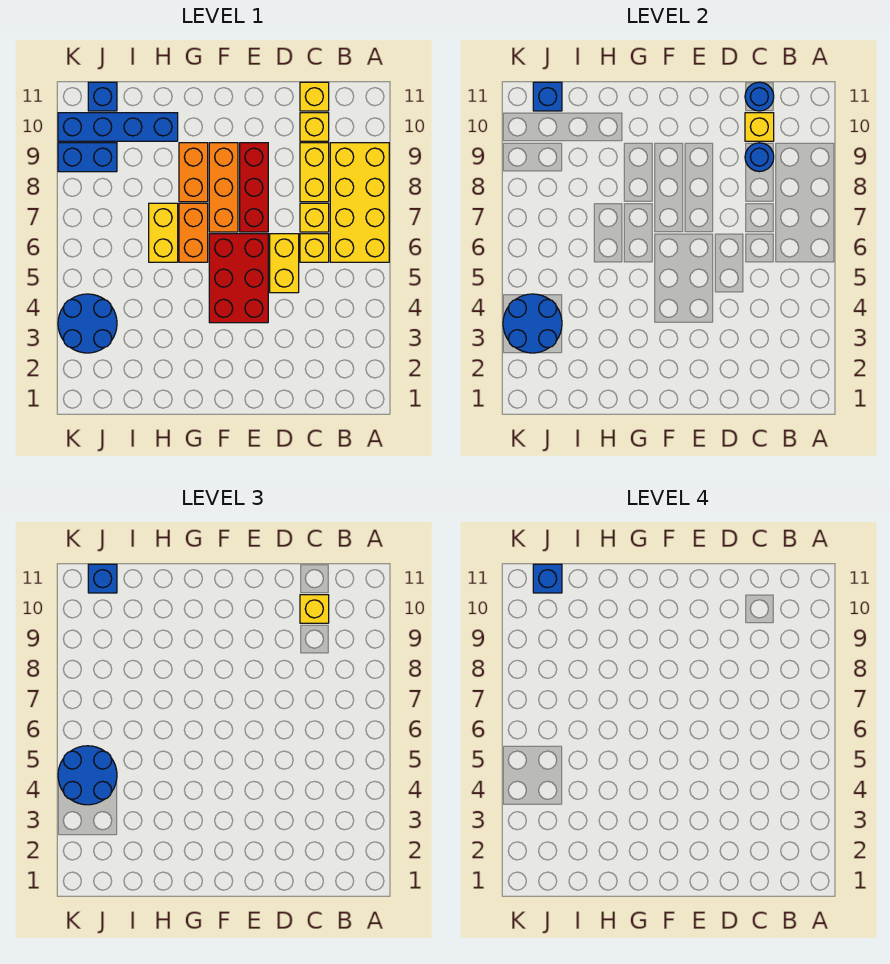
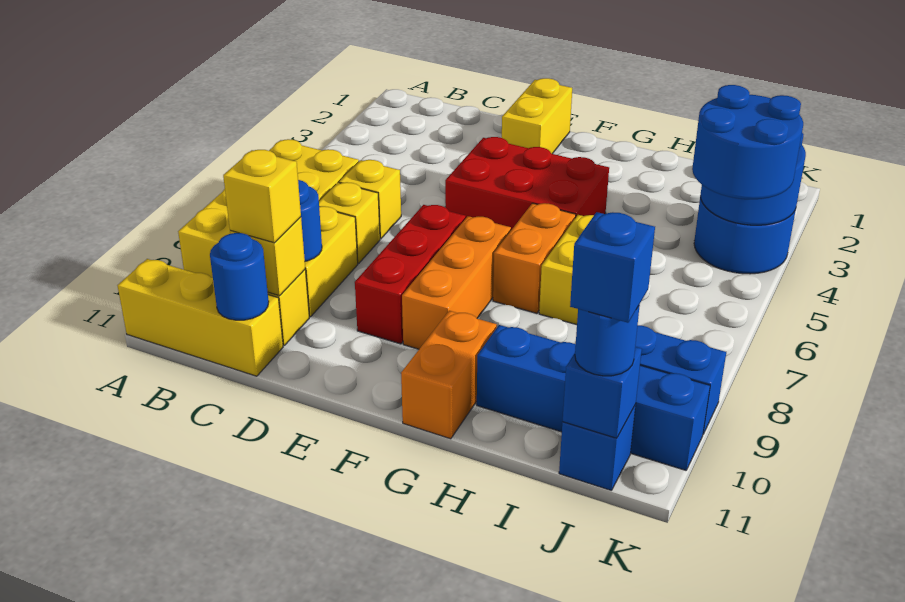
yellow brick C11 level 1 -> yellow brick A11:C11 level 1
yellow brick D5:D6 level 1 -> yellow brick E1:E2 level 1
red brick E4:F6 level 1 -> red brick E4:G5 level 1
orange brick G8:G9 level 1 -> orange brick G10:G11 level 1
blue brick J11 level 3 -> blue round brick J11 level 3

